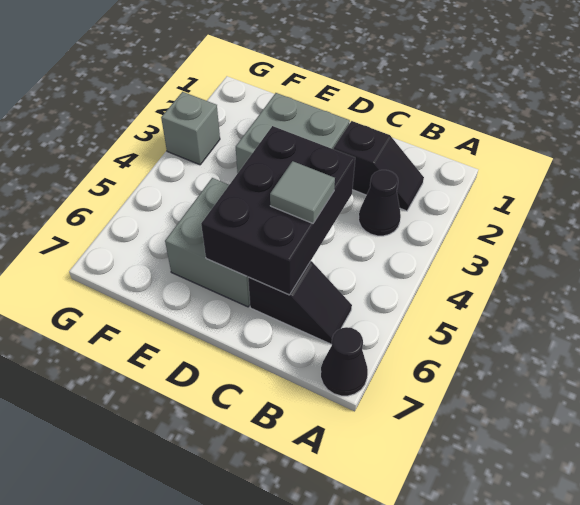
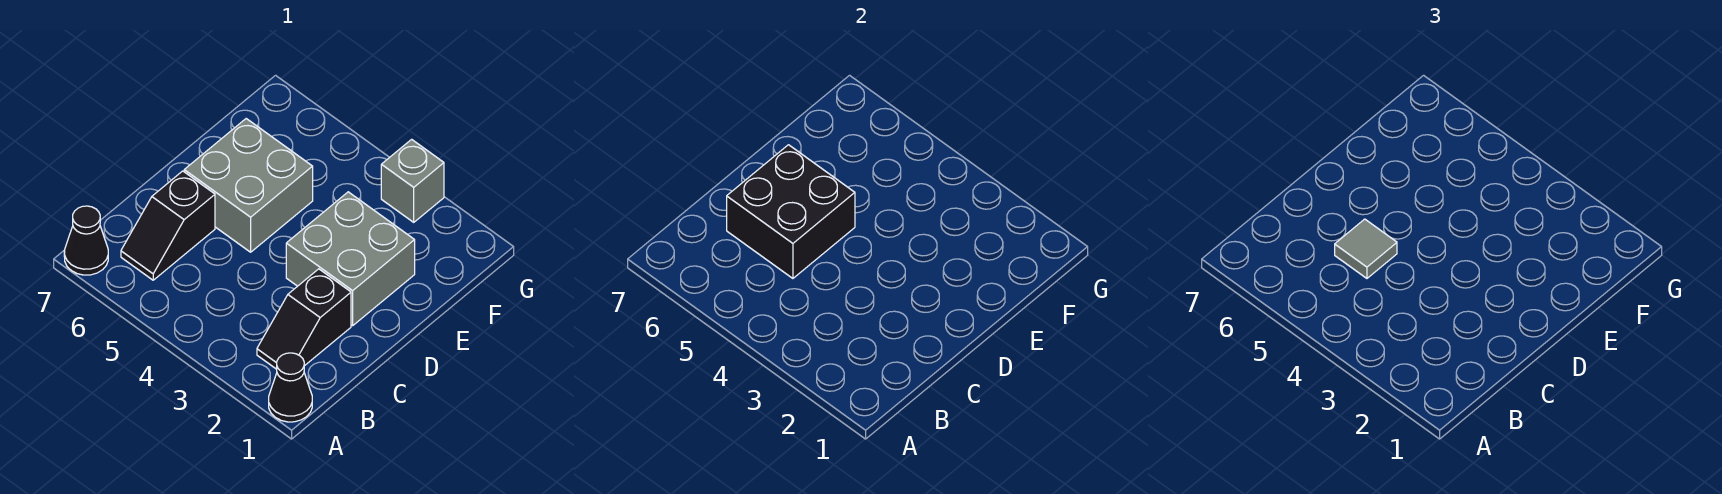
black cone B3 level 1 -> black cone A1 level 1
black brick C4:D6 level 2 -> black brick C5:D6 level 2

